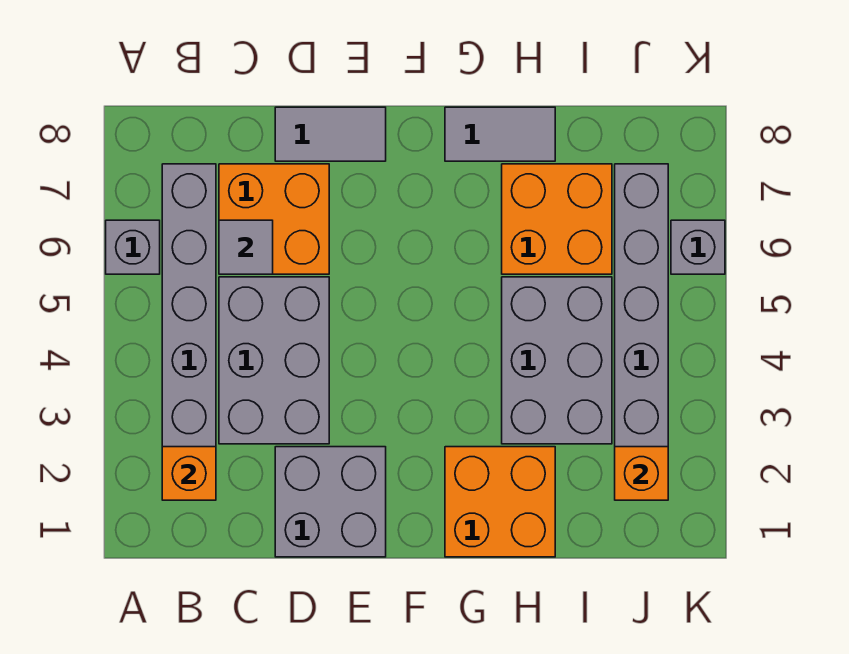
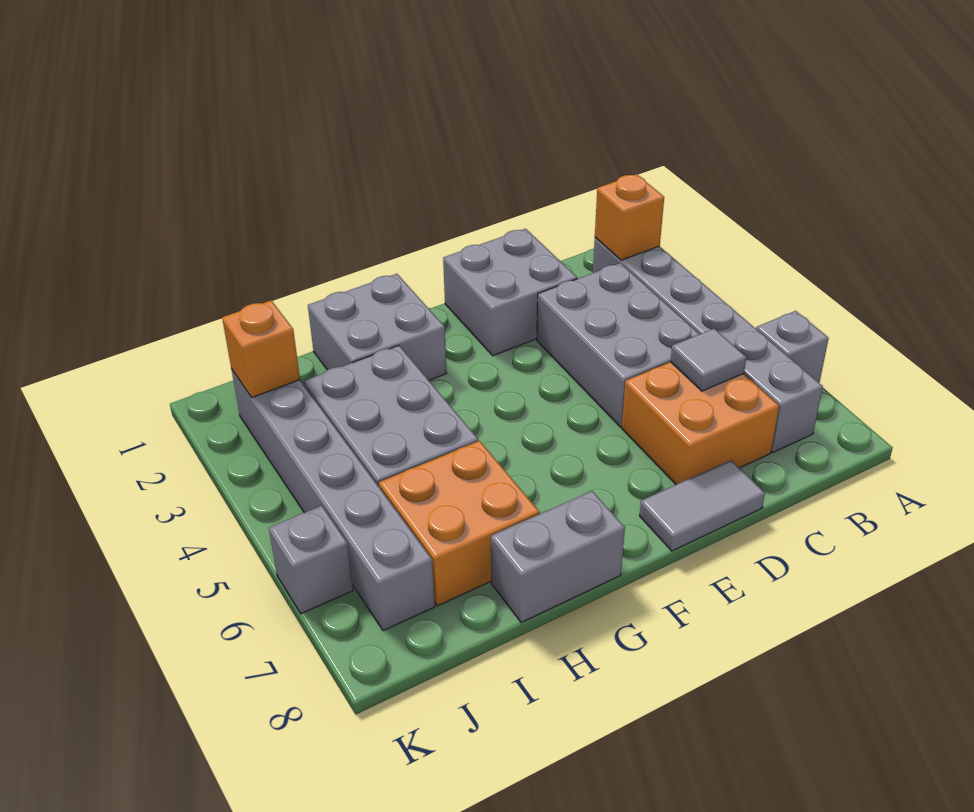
orange brick G1:H2 level 1 -> grey brick G1:H2 level 1
grey tile G8:H8 level 1 -> grey brick G8:H8 level 1

